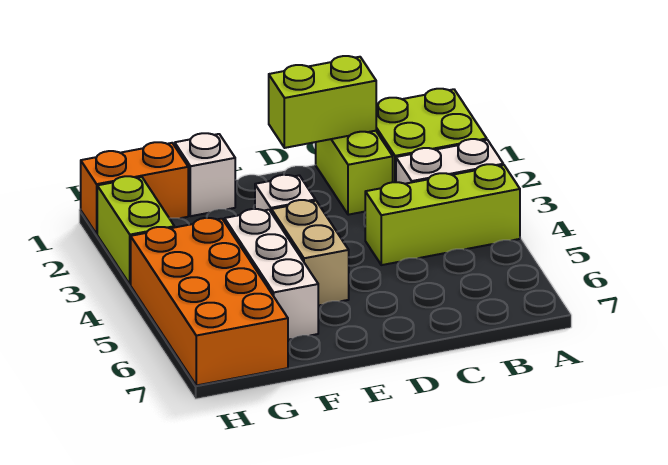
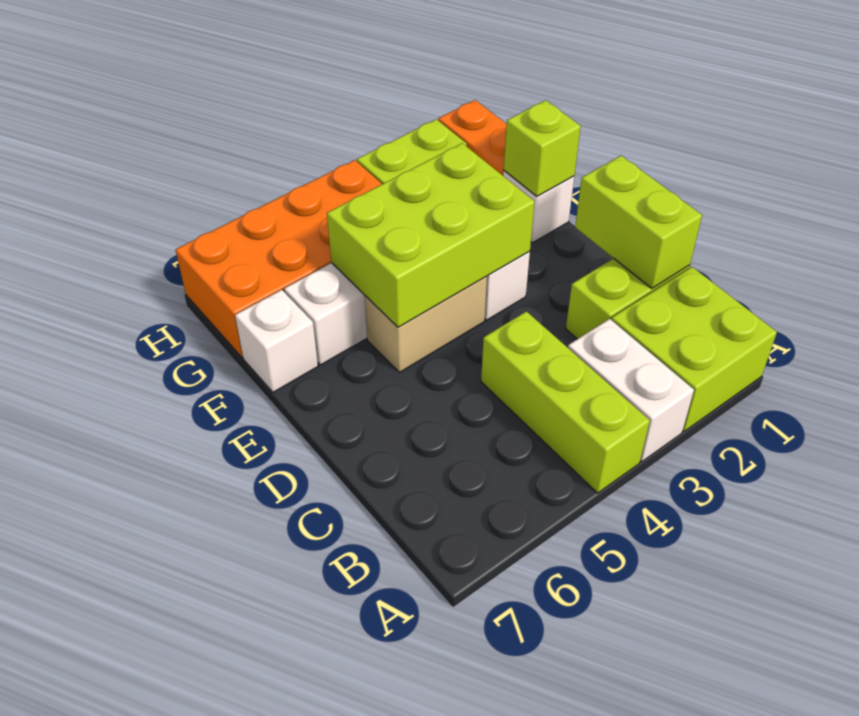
none -> lime brick E3:F5 level 2
none -> lime brick F1 level 2
none -> white brick F7 level 1

